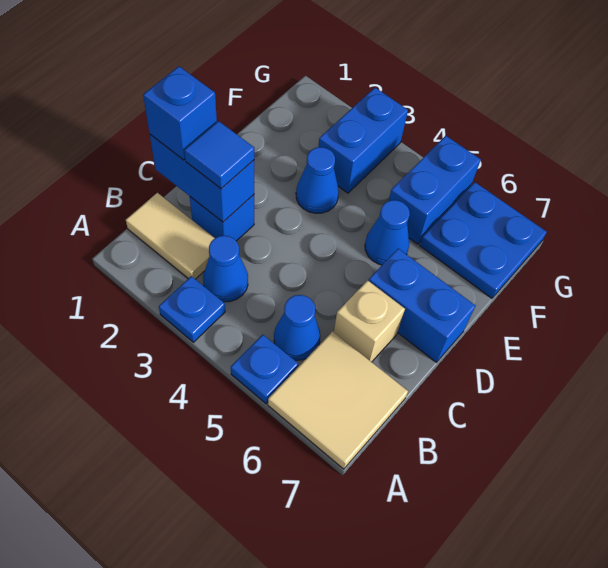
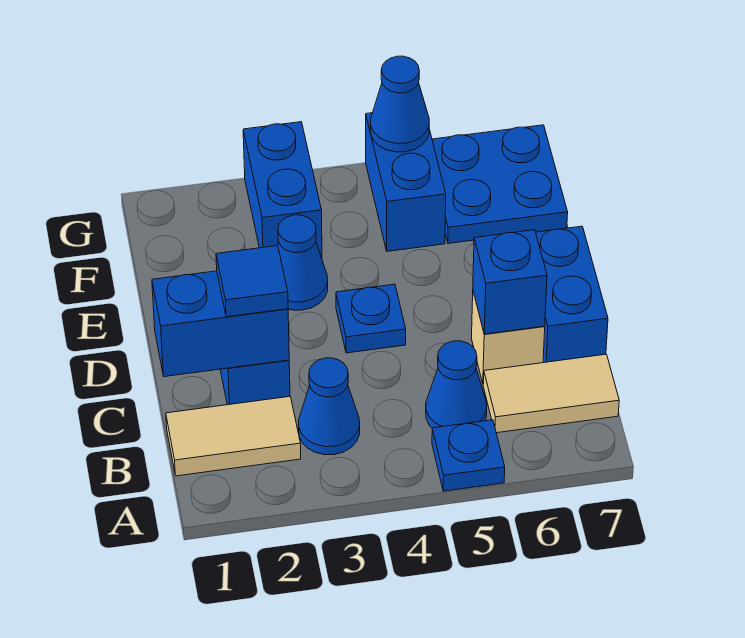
blue plate A3 level 1 -> blue plate D4 level 1
tan tile A6:B7 level 1 -> tan tile B6:B7 level 1
blue brick C1 level 3 -> blue brick C6 level 2
blue brick D6:D7 level 1 -> blue brick C7:D7 level 1
blue cone E5 level 1 -> blue cone G5 level 2

